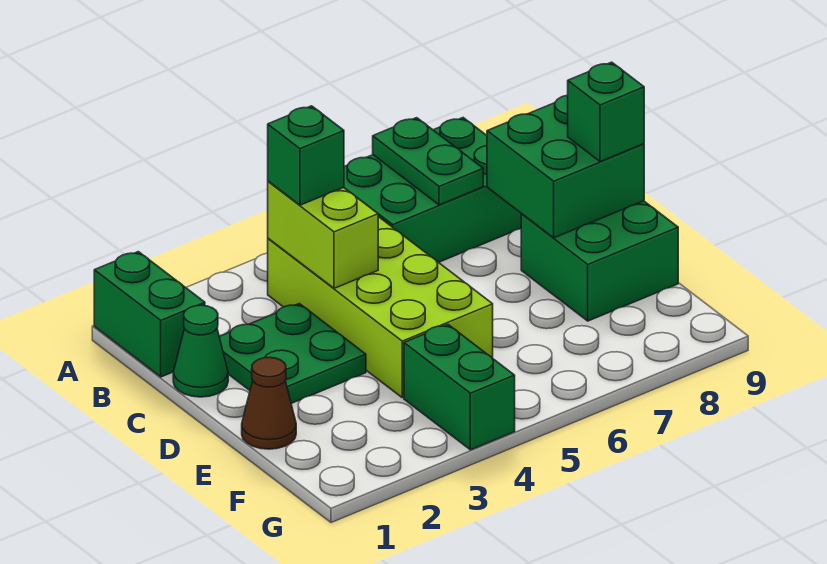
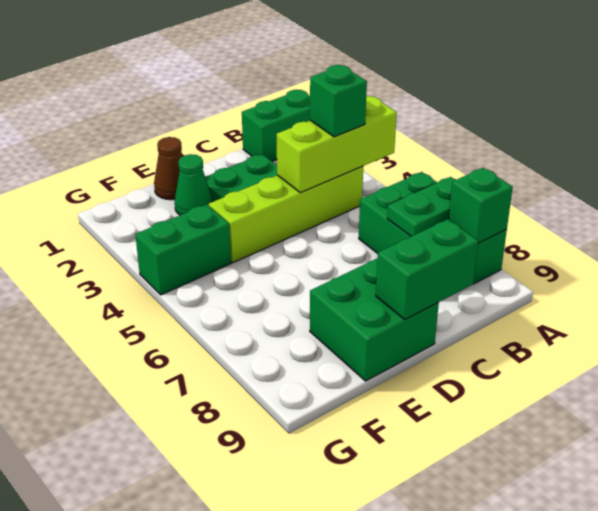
lime brick B4:E5 level 1 -> lime brick B4:E4 level 1
lime brick B4:C4 level 2 -> lime brick A4:C4 level 2
green cone C1 level 1 -> green cone E2 level 1
green brick C8:D9 level 2 -> green brick C9:D9 level 2
green brick D9 level 3 -> green brick A8 level 2

